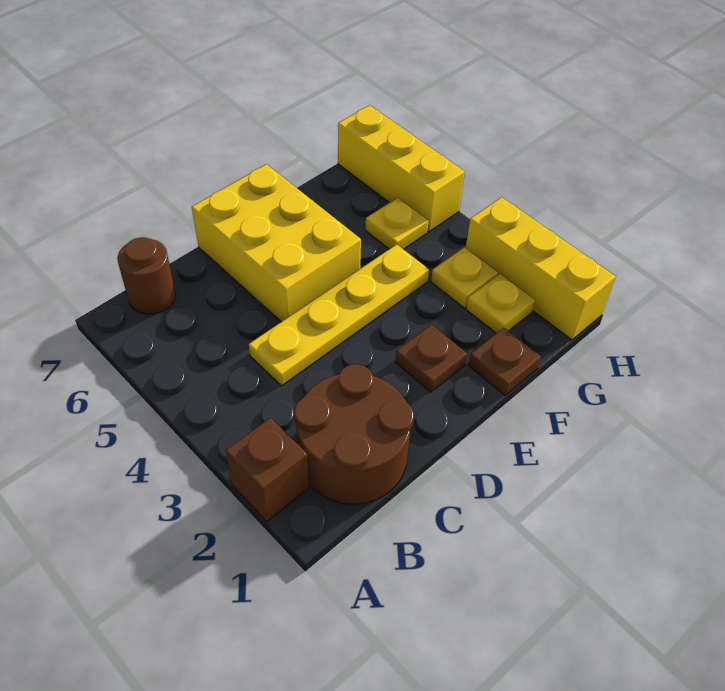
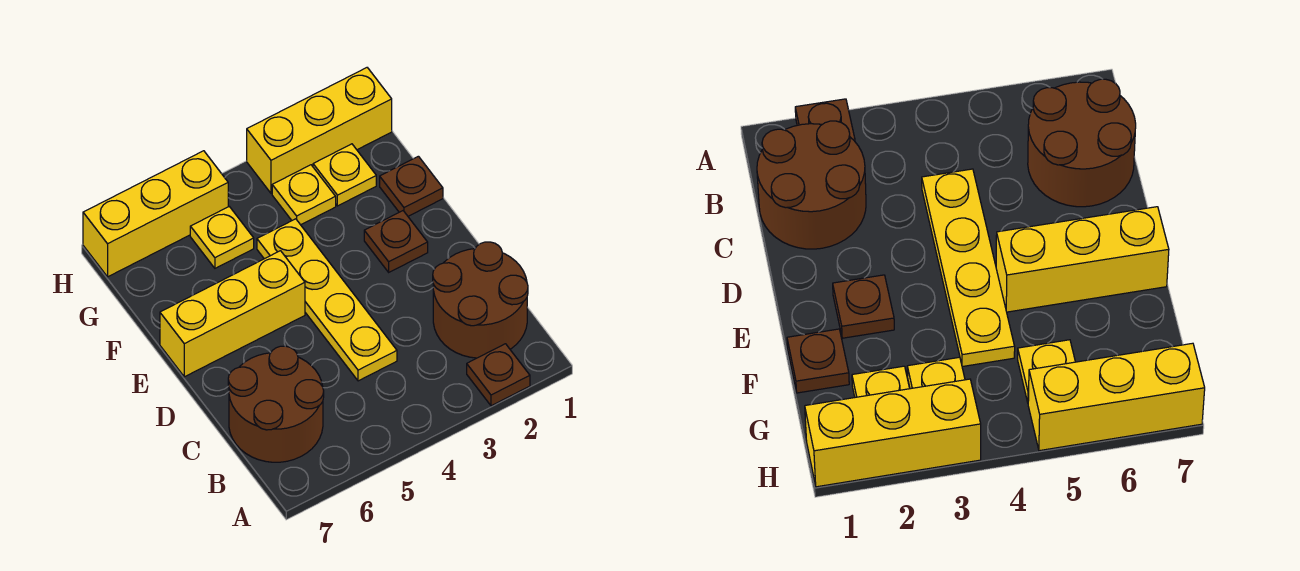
brown brick A2 level 1 -> brown plate A2 level 1
brown round brick B7 level 1 -> brown round brick B6:C7 level 1
yellow brick D5:E7 level 1 -> yellow brick E5:E7 level 1

